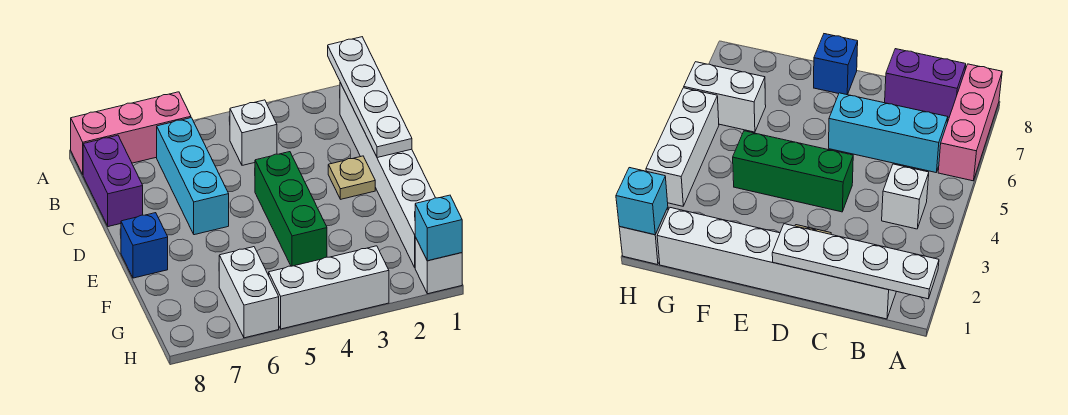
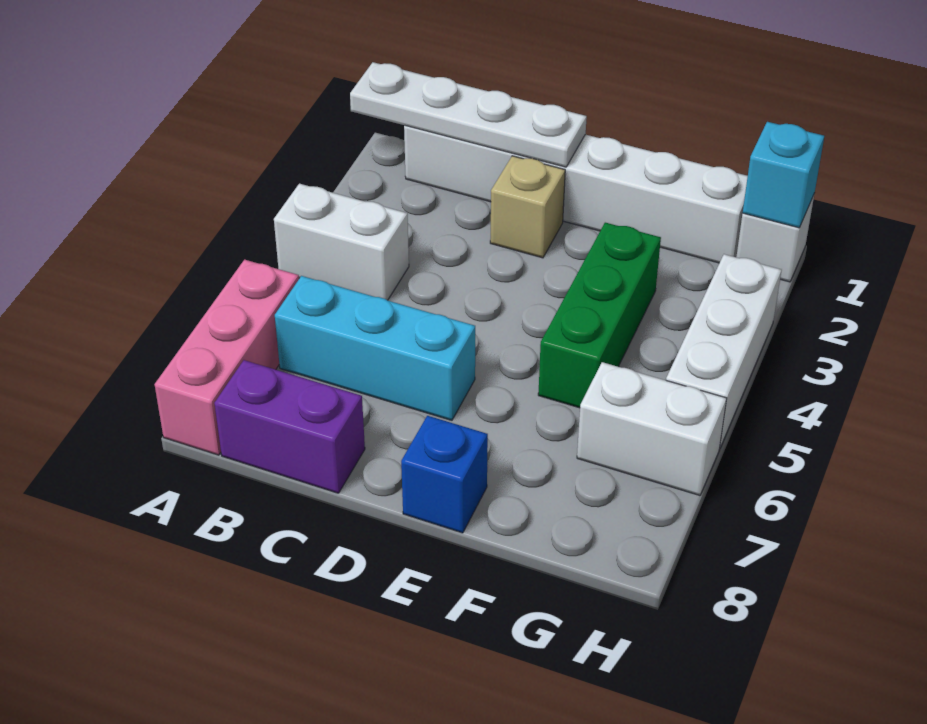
white brick B4 level 1 -> white brick A4:B4 level 1
tan plate D2 level 1 -> tan brick D2 level 1
green brick D4:F4 level 1 -> green brick F3:F5 level 1

